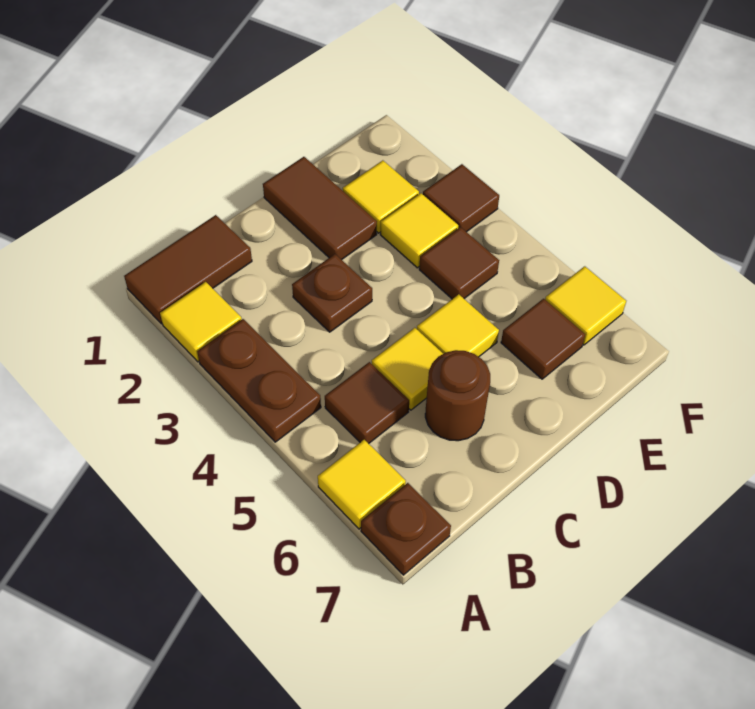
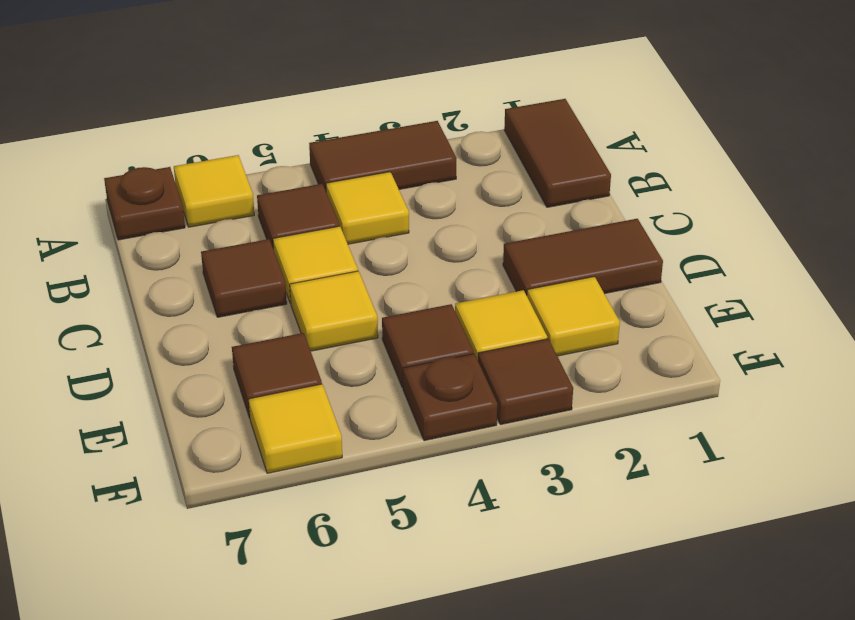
yellow tile A2 level 1 -> yellow tile B4 level 1
brown plate A3:A4 level 1 -> brown tile A3:A4 level 1
brown plate C3 level 1 -> brown plate F4 level 1
brown round brick C6 level 1 -> brown tile C6 level 1

